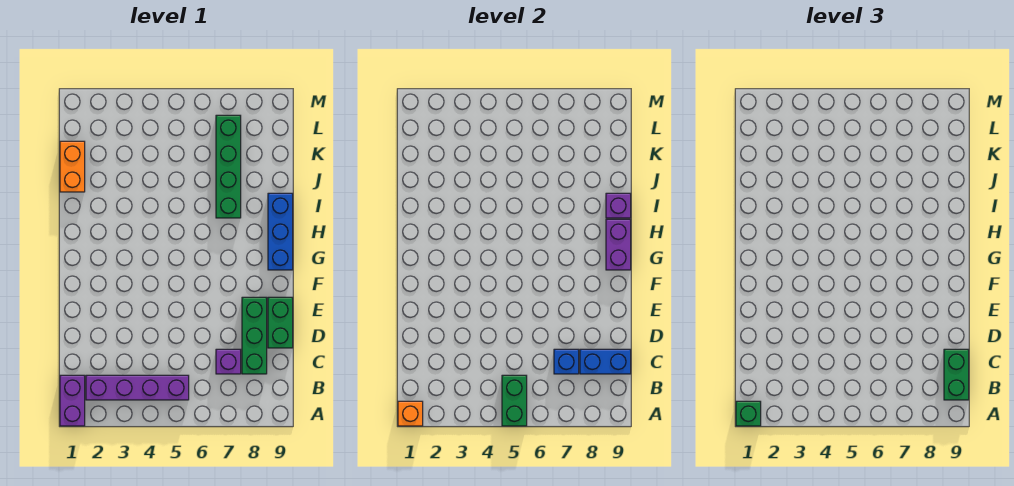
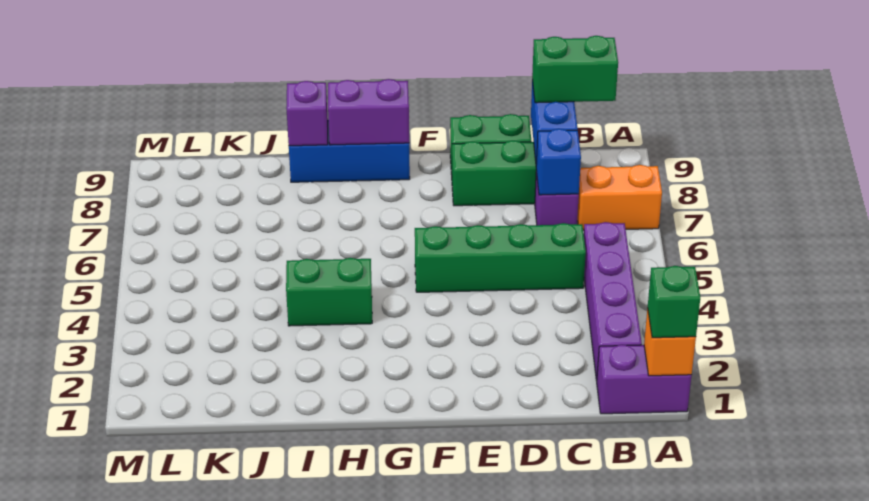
green brick A5:B5 level 2 -> green brick H4:I4 level 1
green brick I7:L7 level 1 -> green brick C5:F5 level 1
orange brick J1:K1 level 1 -> orange brick A7:B7 level 1

